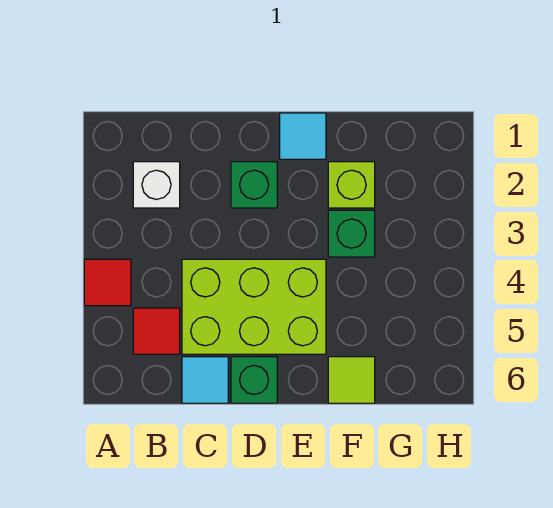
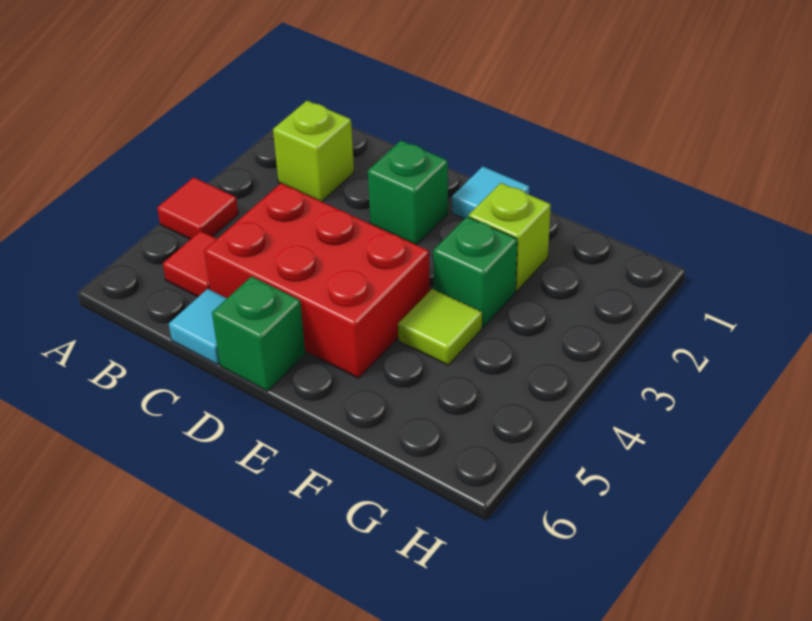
white brick B2 level 1 -> lime brick B2 level 1
lime brick C4:E5 level 1 -> red brick C4:E5 level 1
lime tile F6 level 1 -> lime tile F4 level 1

